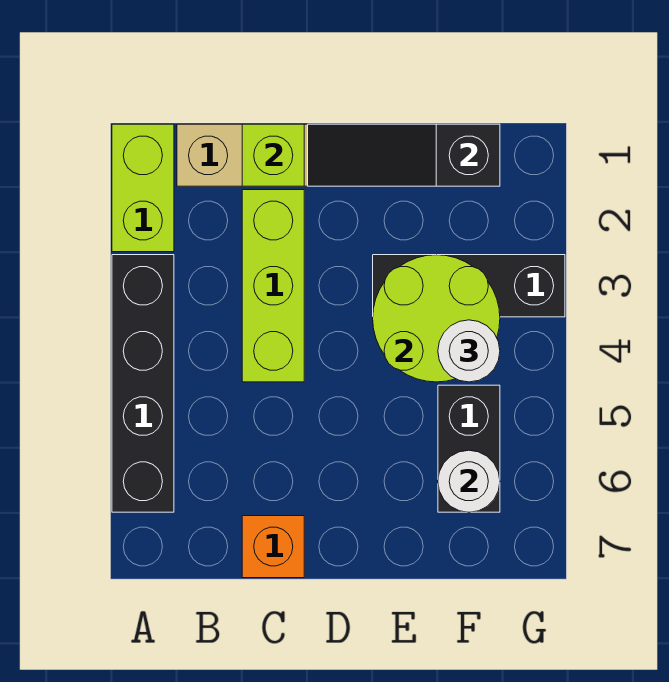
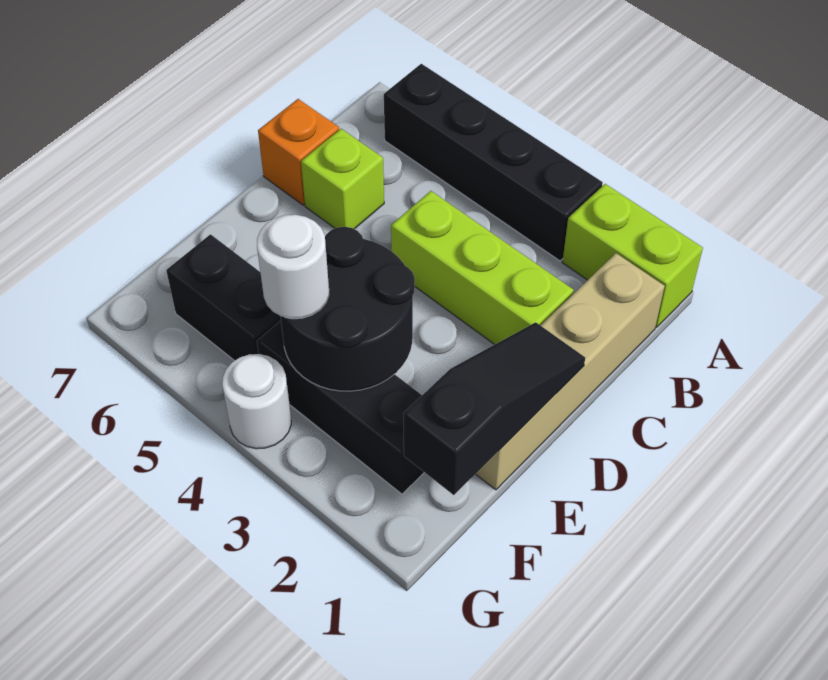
lime brick C1 level 2 -> lime brick C6 level 1
black brick E3:G3 level 1 -> black brick F2:F4 level 1
lime round brick E3:F4 level 2 -> black round brick E3:F4 level 2
white round brick F6 level 2 -> white round brick G4 level 1

